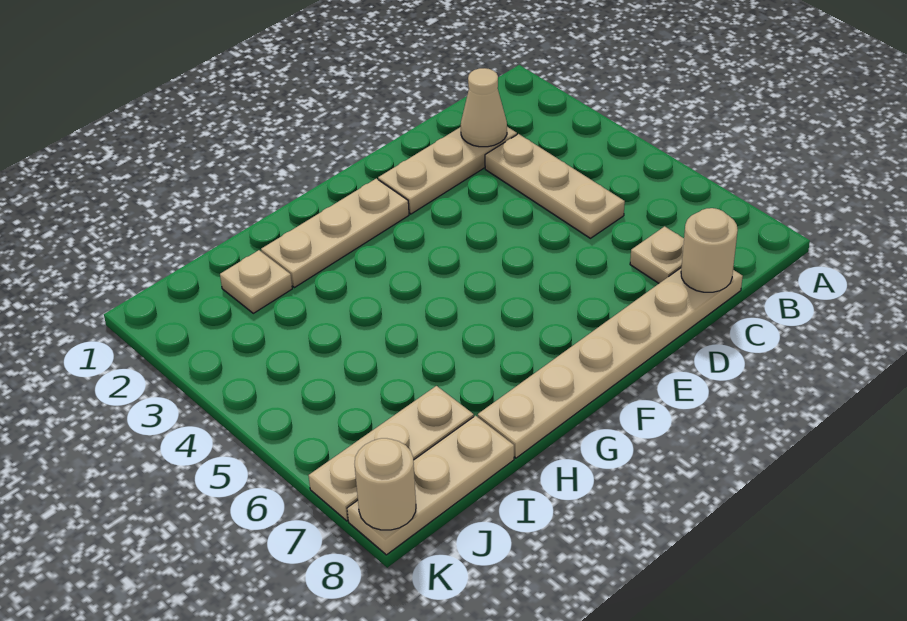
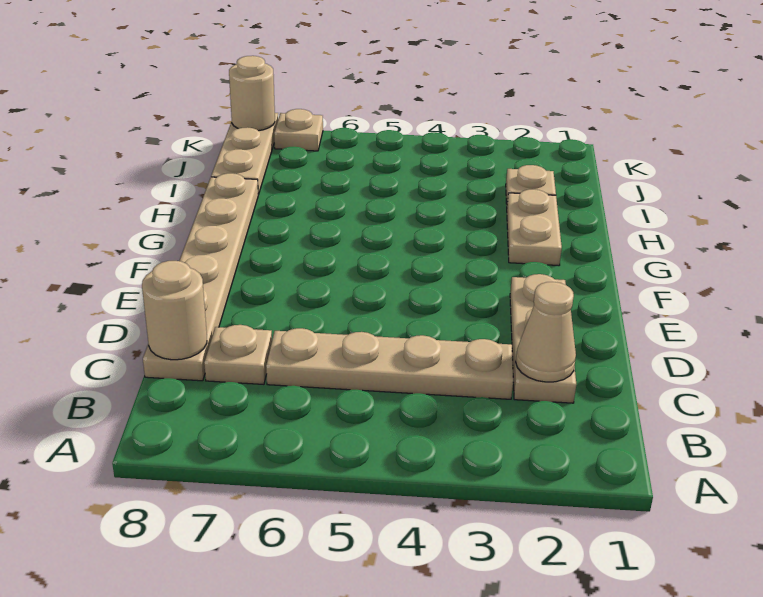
tan plate C3:C5 level 1 -> tan plate C3:C6 level 1
tan plate F2:H2 level 1 -> tan plate G2:H2 level 1
tan plate I7:K7 level 1 -> tan plate K7 level 1

